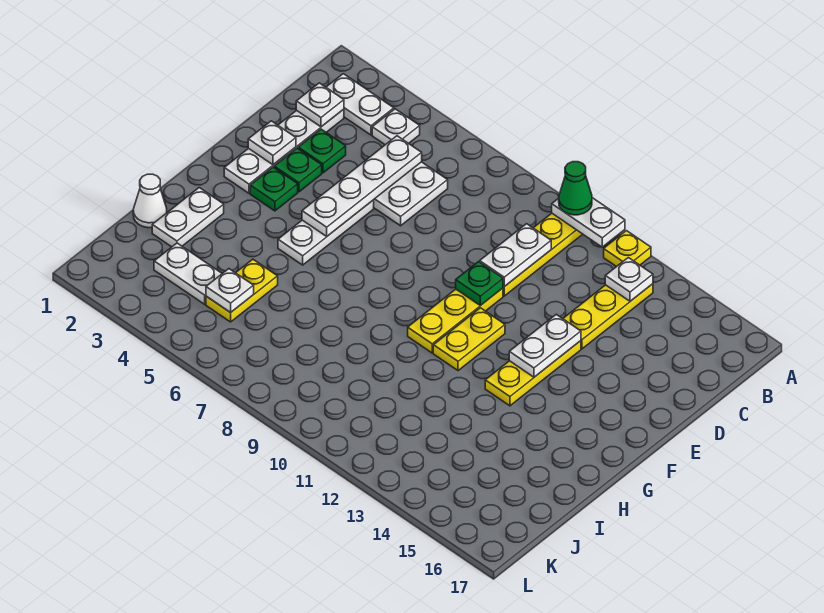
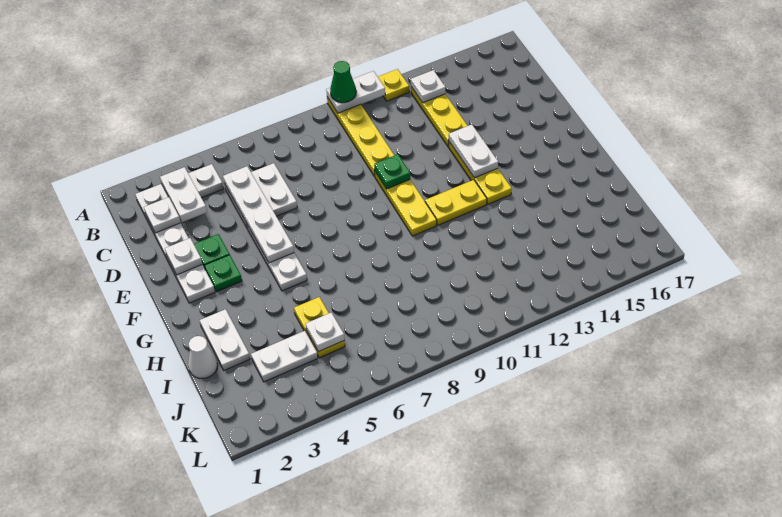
white plate C10:D10 level 2 -> white plate B3:C3 level 2
green plate D3 level 1 -> none
yellow plate F11:G11 level 1 -> yellow plate G11:G12 level 1

